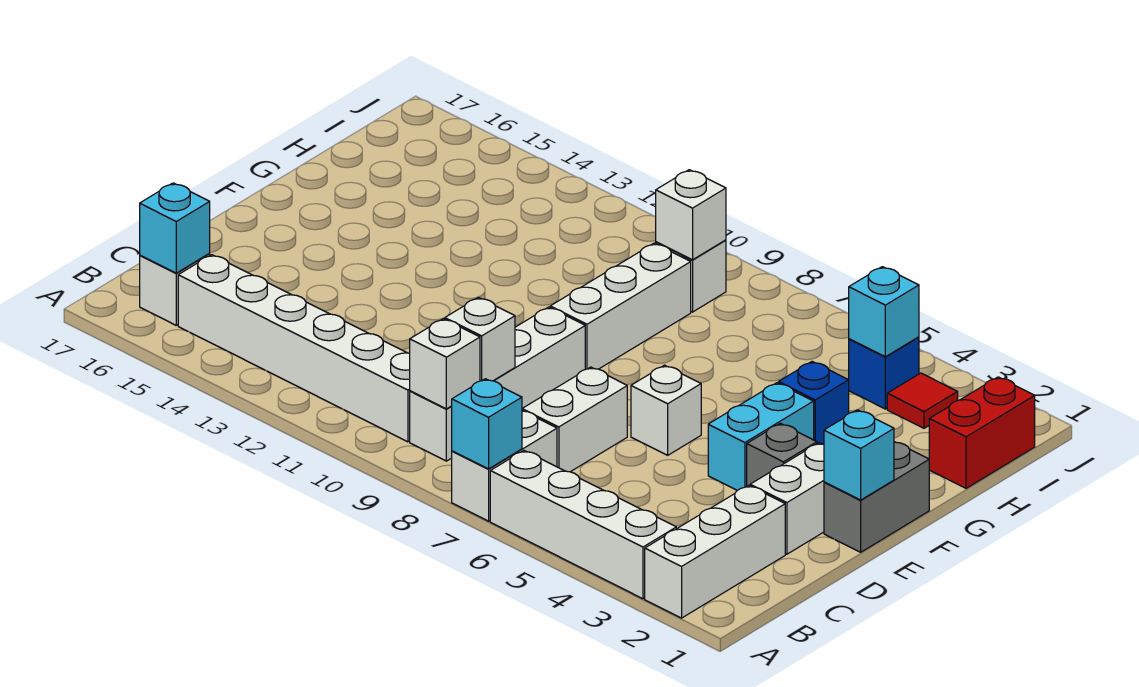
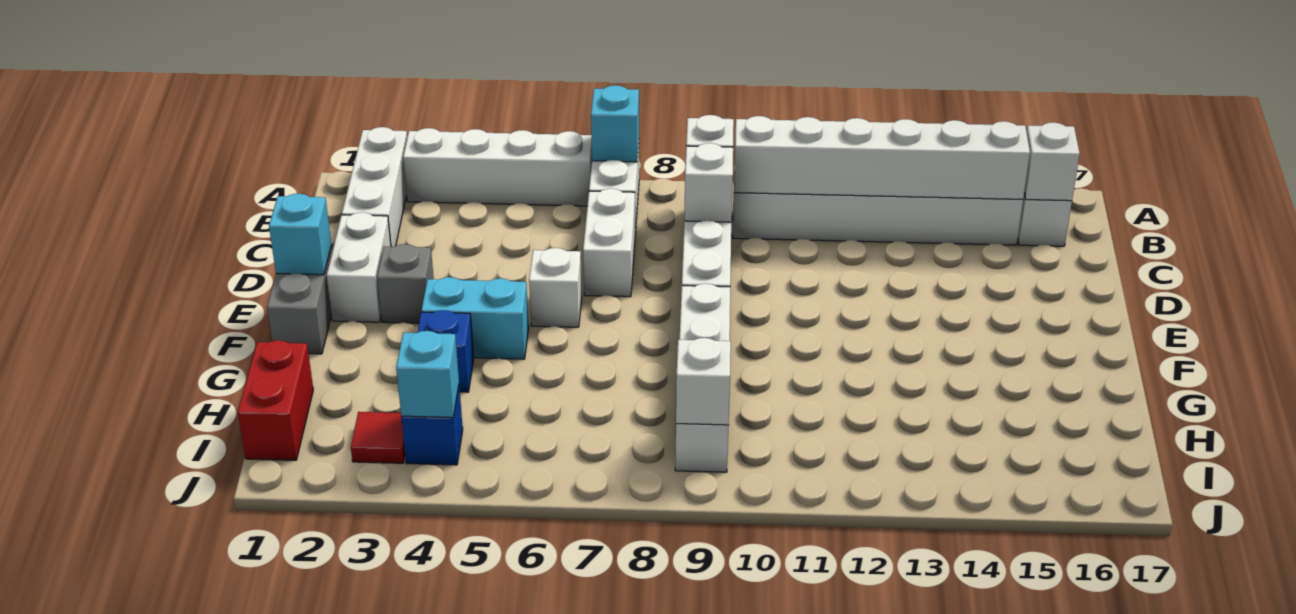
none -> white brick B10:B15 level 2
cyan brick B16 level 2 -> white brick B16 level 2
cyan brick E4:F4 level 1 -> cyan brick F4:F5 level 1

